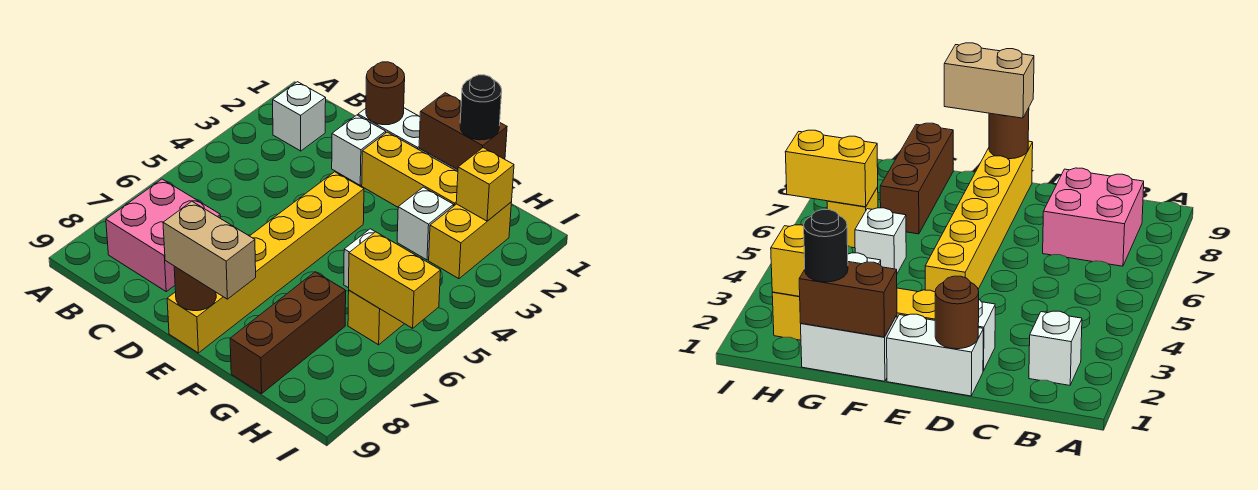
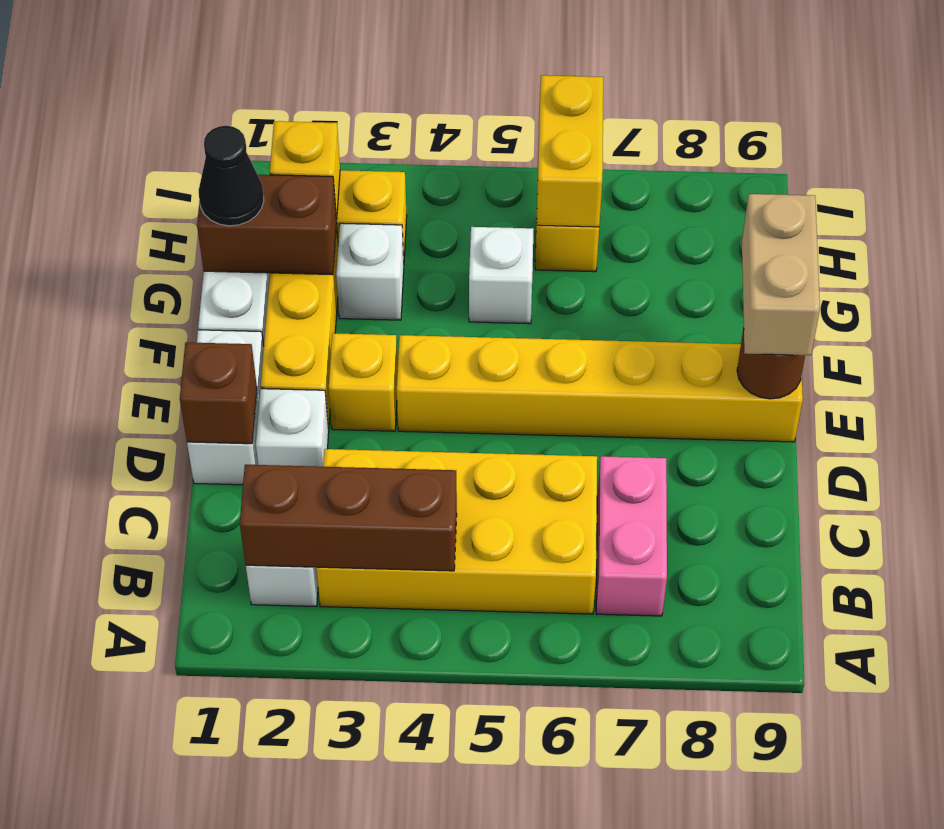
none -> yellow brick B3:C6 level 1
pink brick B7:C8 level 1 -> pink brick B7:C7 level 1
brown round brick D1 level 2 -> brown brick D1 level 2
none -> yellow brick E3 level 1
brown brick F1:G1 level 2 -> brown brick G1:G2 level 2
black round brick G1 level 3 -> black cone G1 level 3
brown brick G7:G9 level 1 -> brown brick B2:B4 level 2

